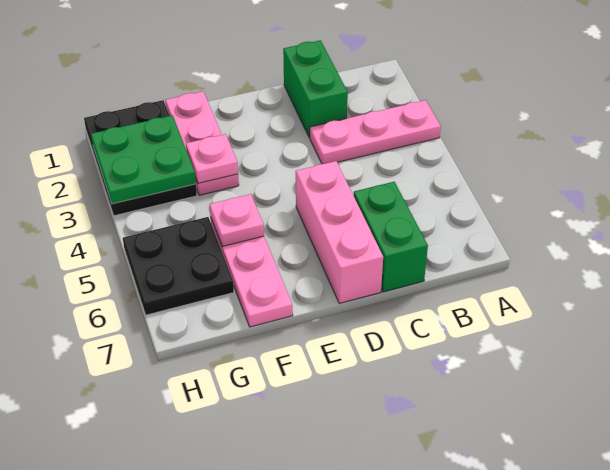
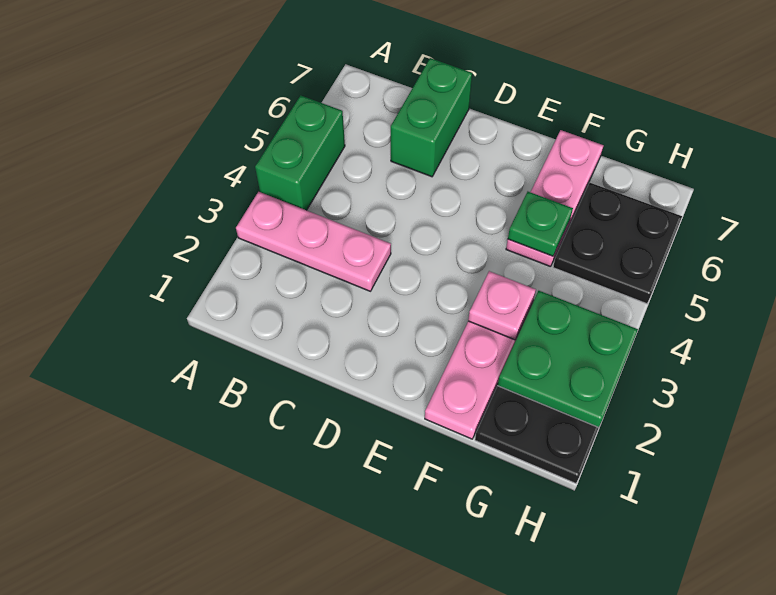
green brick C1:C2 level 1 -> green brick A4:A5 level 1
pink brick D5:D7 level 1 -> none
pink plate F5 level 2 -> green plate F5 level 2

